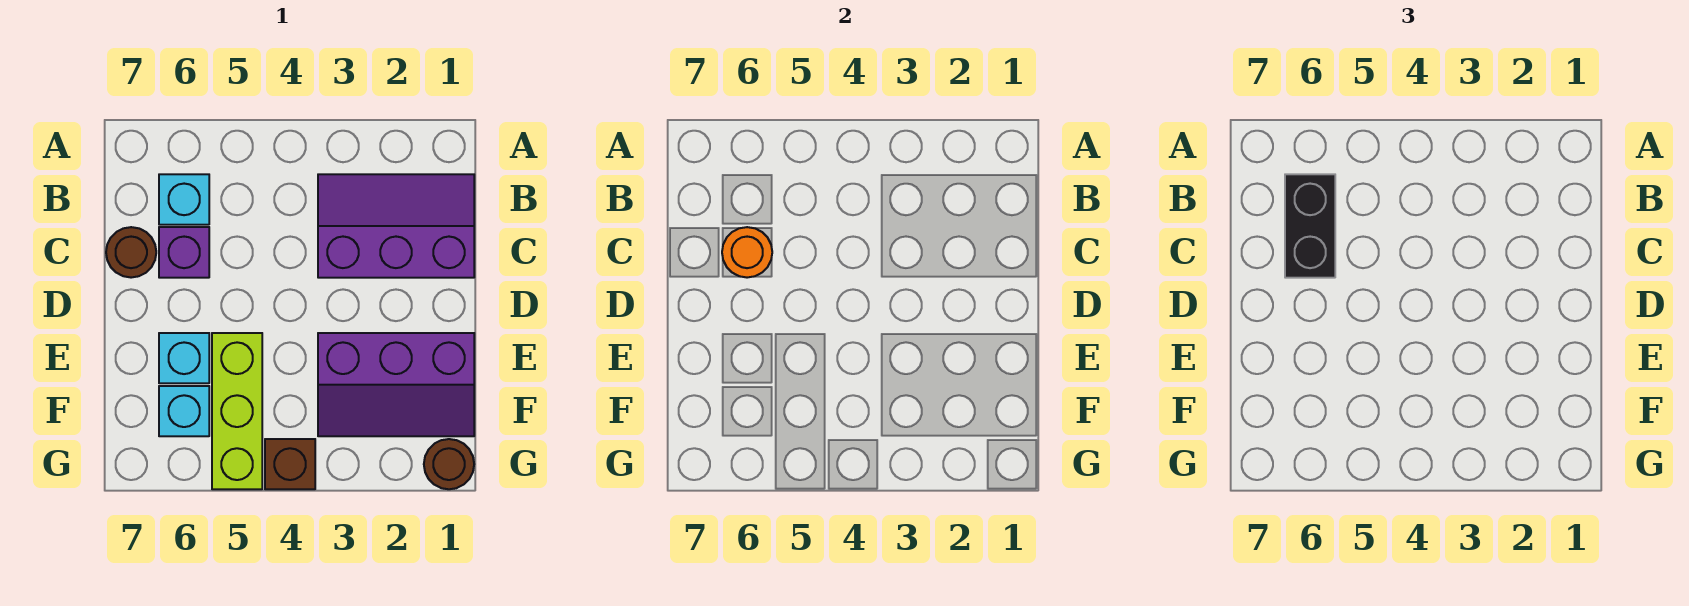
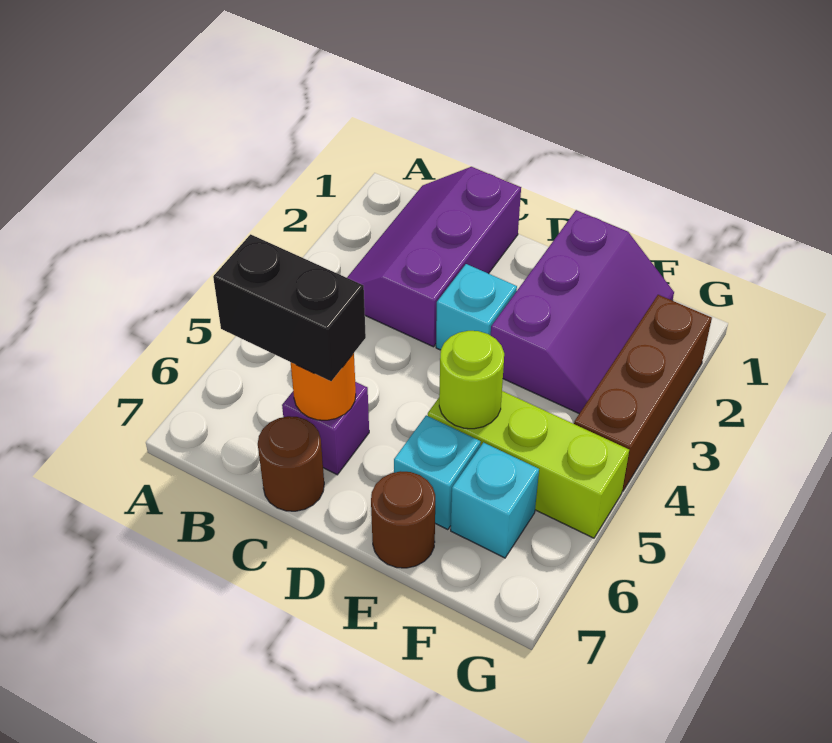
cyan brick B6 level 1 -> cyan brick D3 level 1
none -> lime round brick E5 level 2
brown round brick G1 level 1 -> brown round brick E7 level 1
brown brick G4 level 1 -> brown brick G2:G4 level 1

